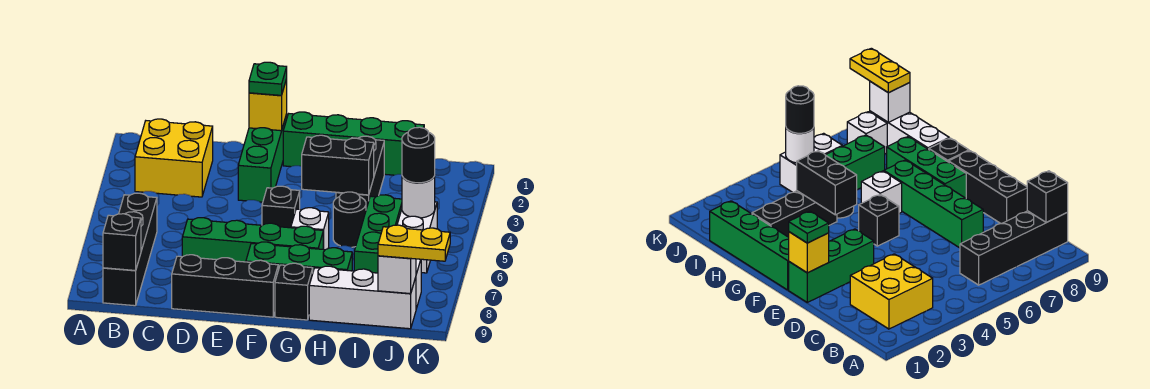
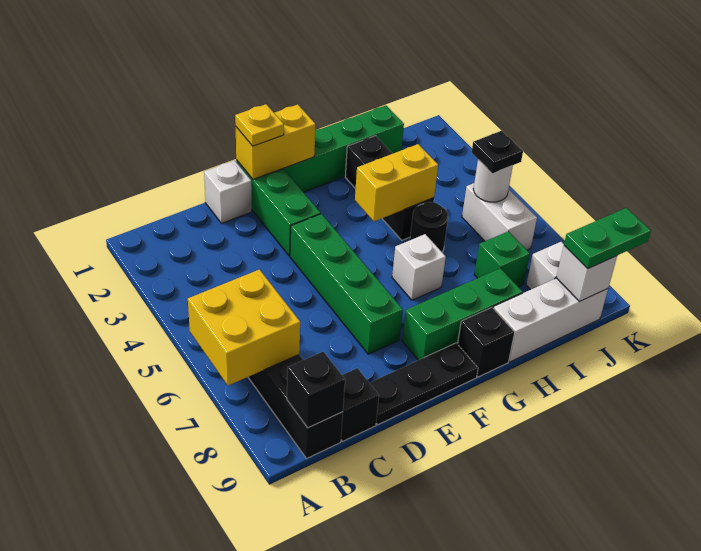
yellow brick B2:C3 level 1 -> yellow brick A6:B7 level 2
none -> white brick D1 level 1
green brick D7:G7 level 1 -> green brick E4:E7 level 1
black brick D9:F9 level 1 -> black plate D9:F9 level 1
yellow brick E1 level 2 -> yellow brick E1:F1 level 2
green plate E1 level 3 -> yellow plate E1 level 3
black brick F5 level 1 -> black brick C9 level 1
black brick G4:H4 level 2 -> yellow brick G4:H4 level 2
green brick I5:I7 level 1 -> green brick I7 level 1
black round brick J5 level 3 -> black plate J5 level 3
yellow plate J9:K9 level 3 -> green plate J9:K9 level 3

